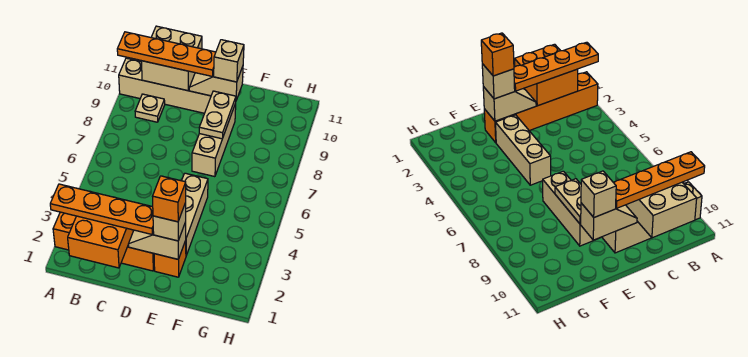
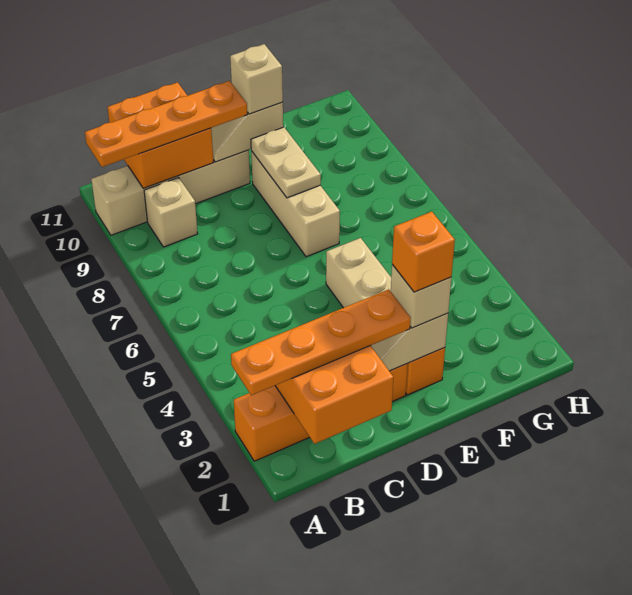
tan plate B9 level 1 -> tan brick B9 level 1
tan brick B10:C11 level 2 -> orange brick B10:C11 level 2

